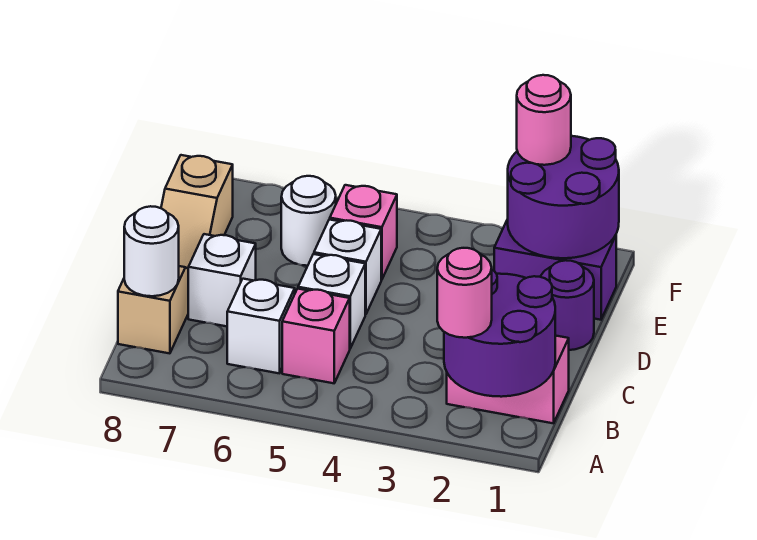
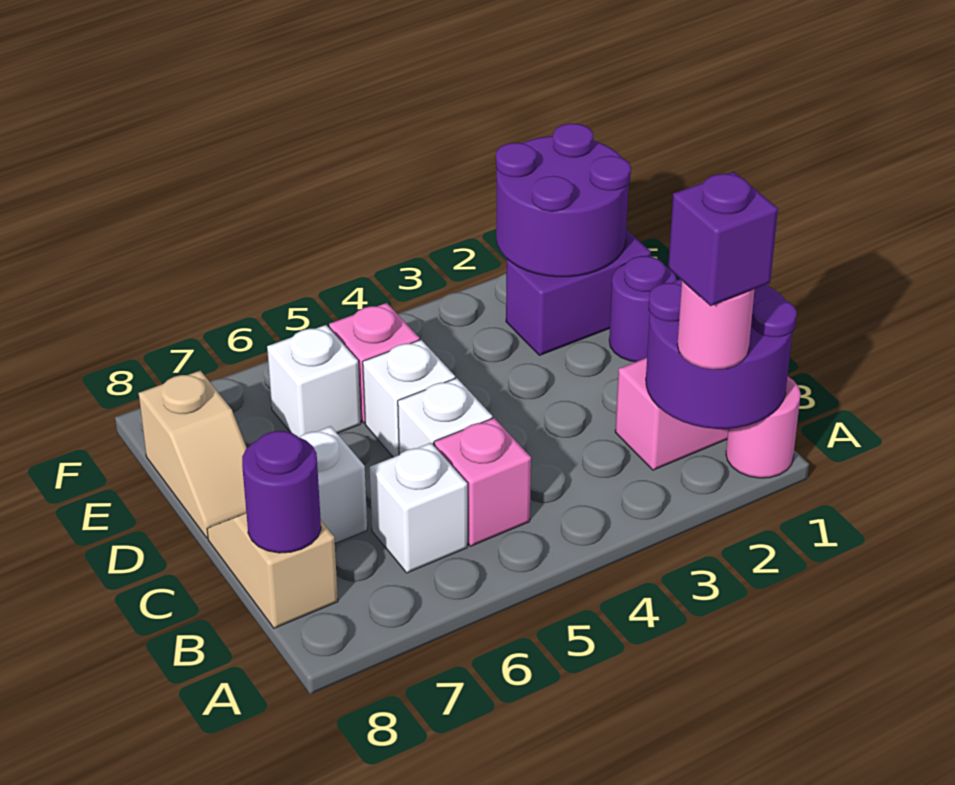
none -> purple brick A2 level 4
white round brick B8 level 2 -> purple round brick B8 level 2
white round brick E6 level 1 -> white brick E6 level 1
pink round brick F2 level 3 -> pink round brick A1 level 1

